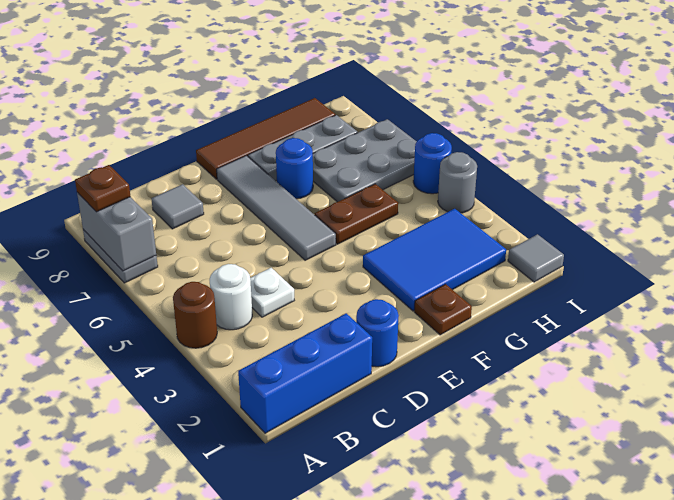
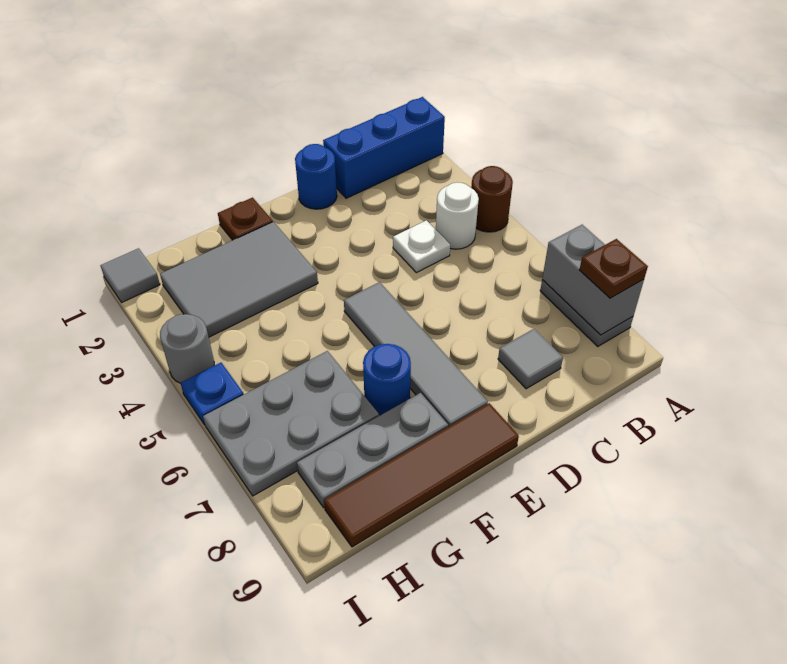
blue tile F2:H3 level 1 -> grey tile F2:H3 level 1
brown plate F5:G5 level 1 -> none
blue round brick I5 level 1 -> blue plate I5 level 1

